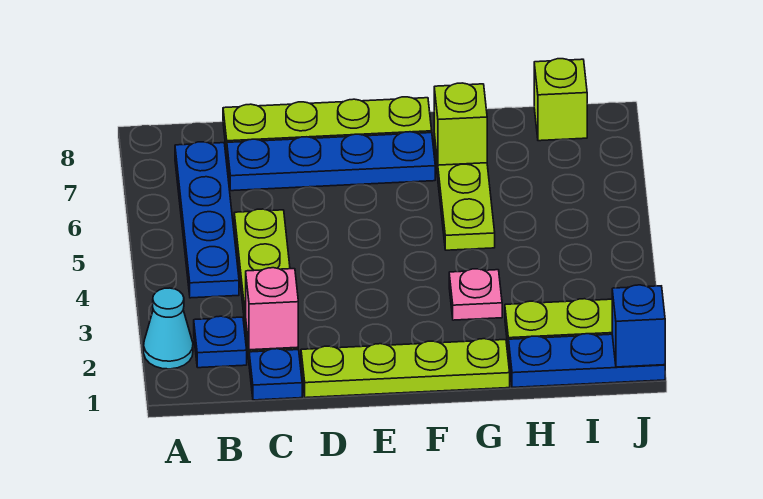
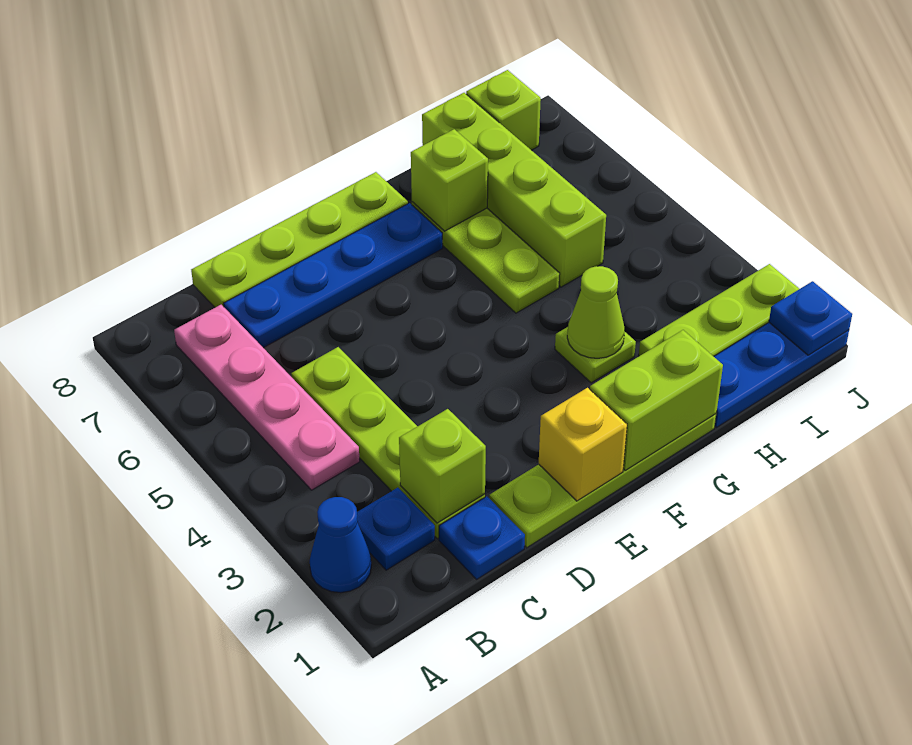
cyan cone A2 level 1 -> blue cone A2 level 1
blue plate B4:B7 level 1 -> pink plate B4:B7 level 1
pink brick C2 level 2 -> lime brick C2 level 2
none -> yellow brick E1 level 2
none -> lime brick F1:G1 level 2
pink plate G3 level 1 -> lime plate G3 level 1
none -> lime cone G3 level 2
none -> lime brick H5:H8 level 1
blue brick J1 level 2 -> blue plate J1 level 2

